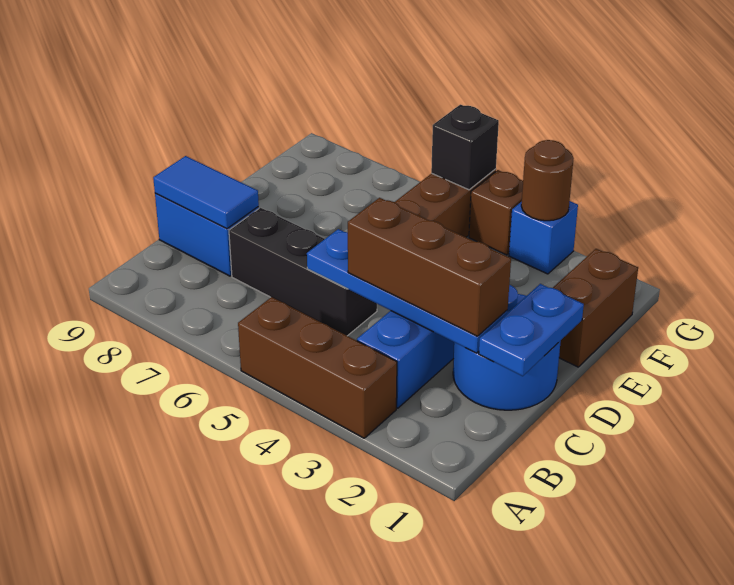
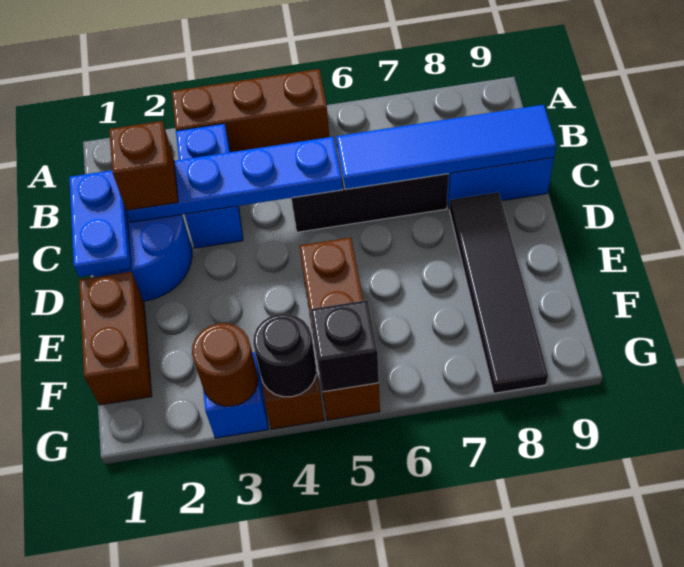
brown brick C2:C4 level 3 -> brown brick C2 level 3
blue tile C8:C9 level 2 -> blue tile C6:C9 level 2
none -> black tile D8:G8 level 1
none -> black round brick G4 level 2

